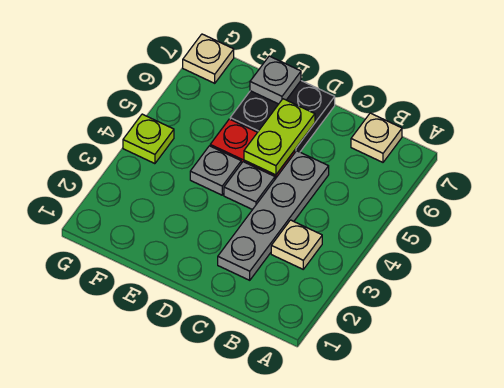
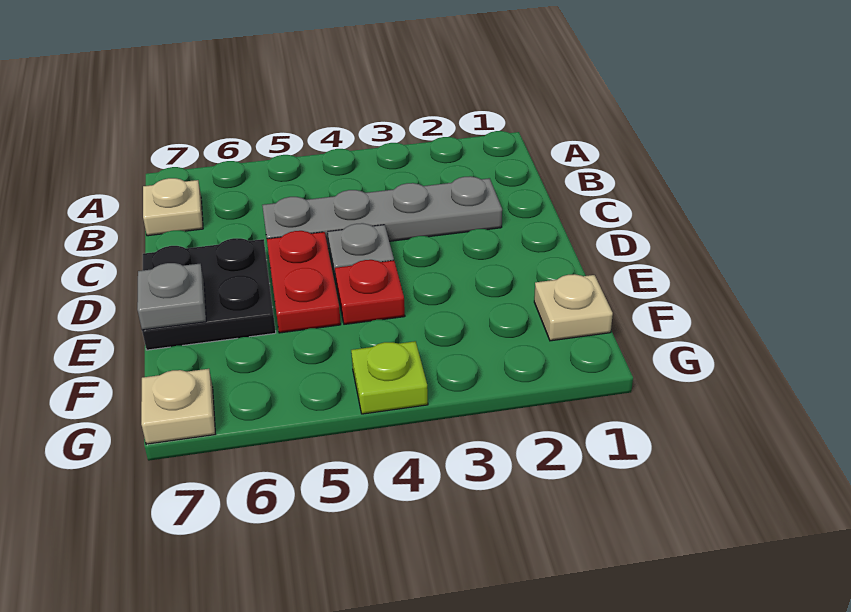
tan plate B3 level 1 -> tan plate F1 level 1
lime plate D5:D6 level 2 -> none
grey plate E4 level 1 -> red plate E4 level 1

